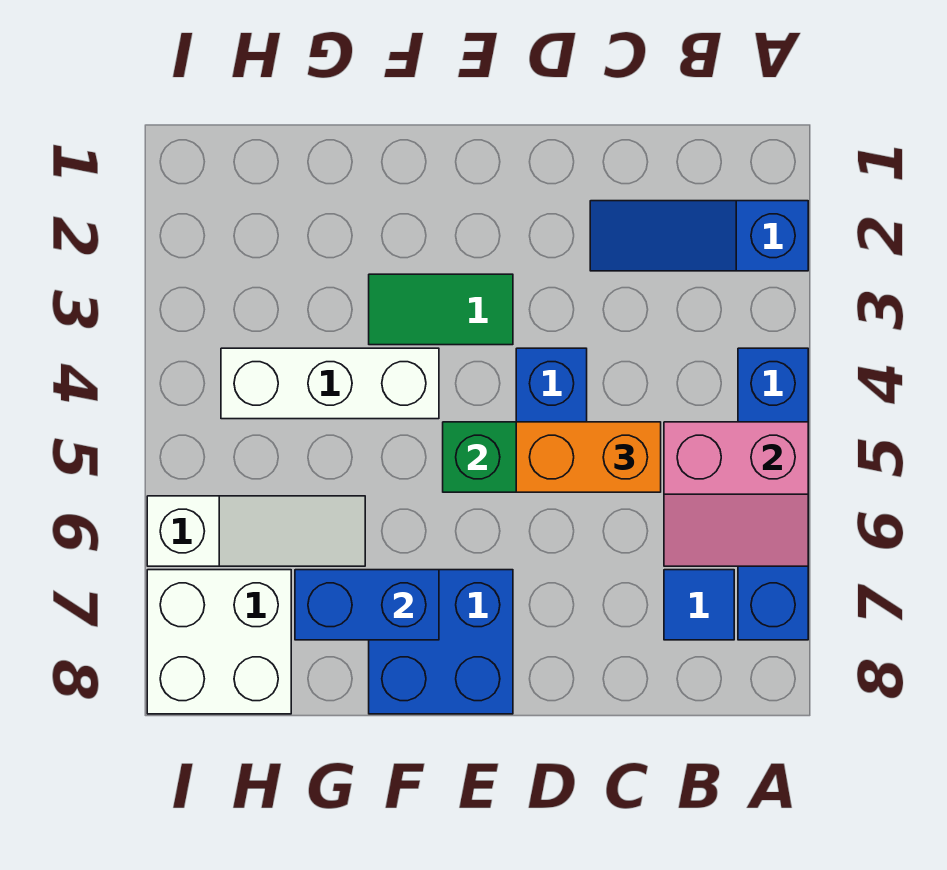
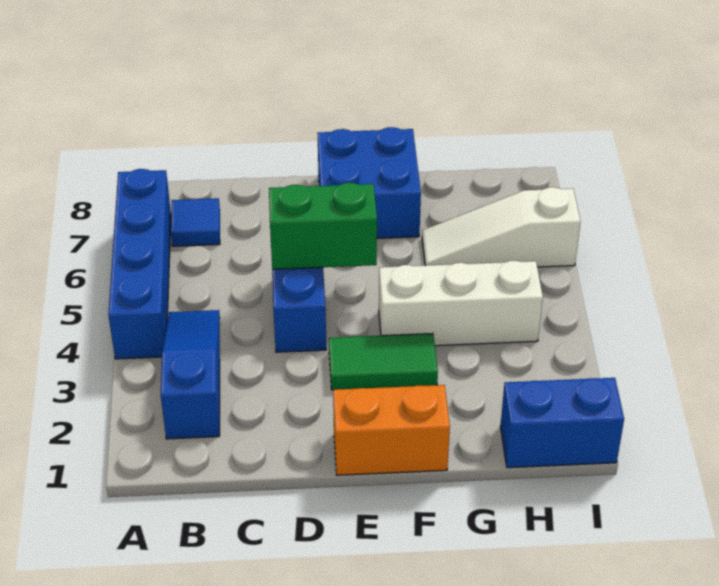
blue slope A2:C2 level 1 top A -> blue slope B2:B4 level 1 top 2
pink slope A5:B6 level 2 top 5 -> none
orange brick C5:D5 level 3 -> orange brick E1:F1 level 1
blue brick F7:G7 level 2 -> blue brick H1:I1 level 1
white brick H7:I8 level 1 -> none

